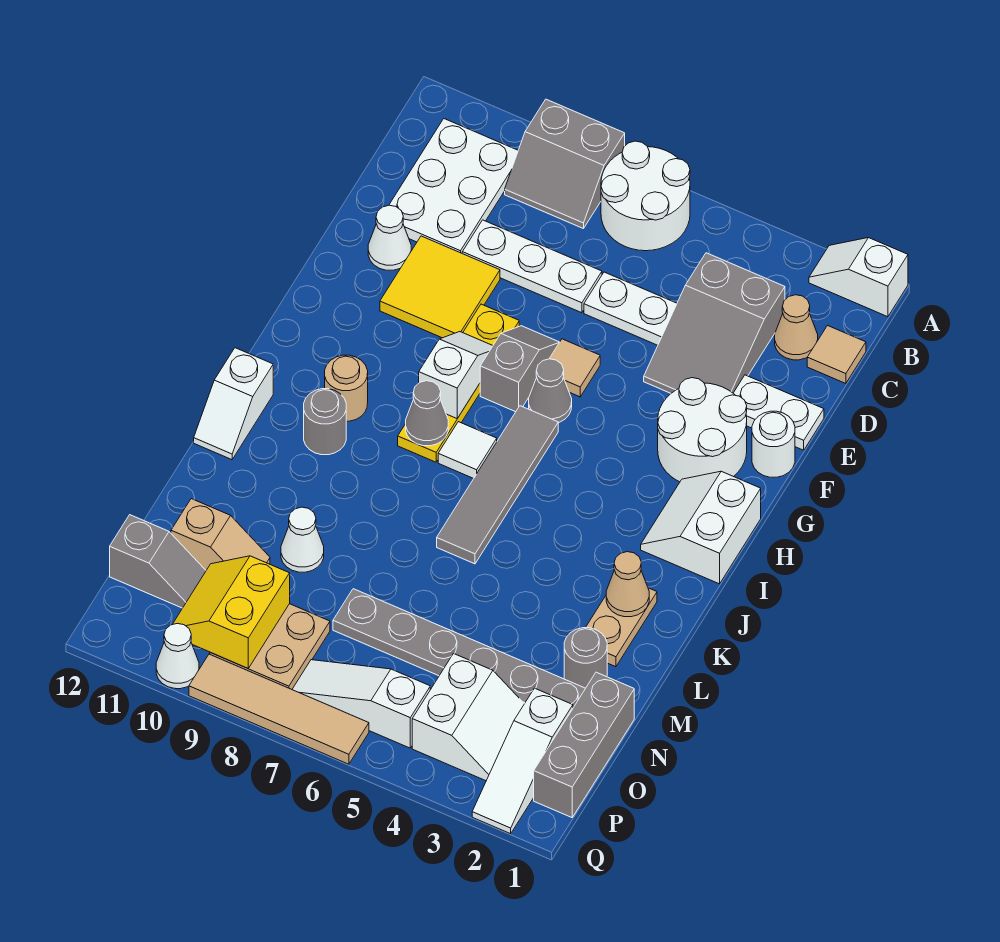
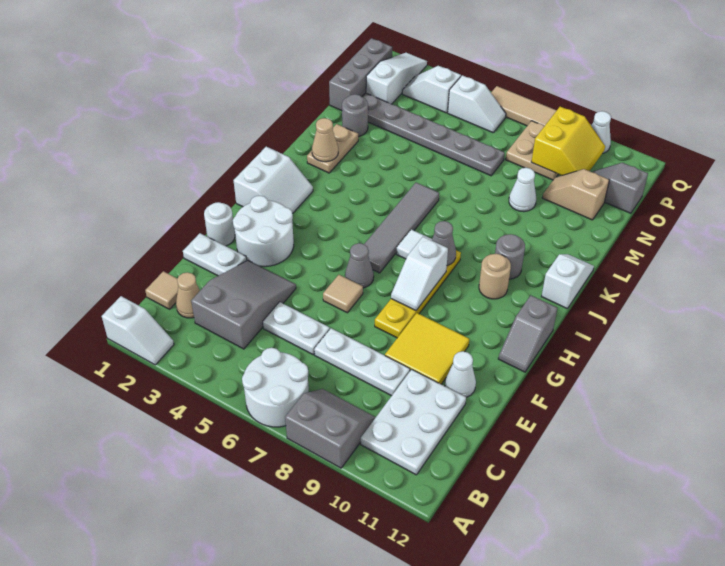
grey slope F7:G7 level 1 top G -> grey slope G12:H12 level 1 top H
white slope O3:P4 level 1 top 4 -> white slope P3:P4 level 1 top 4
white slope P5:P7 level 1 top 5 -> white slope P5:P6 level 1 top 5

